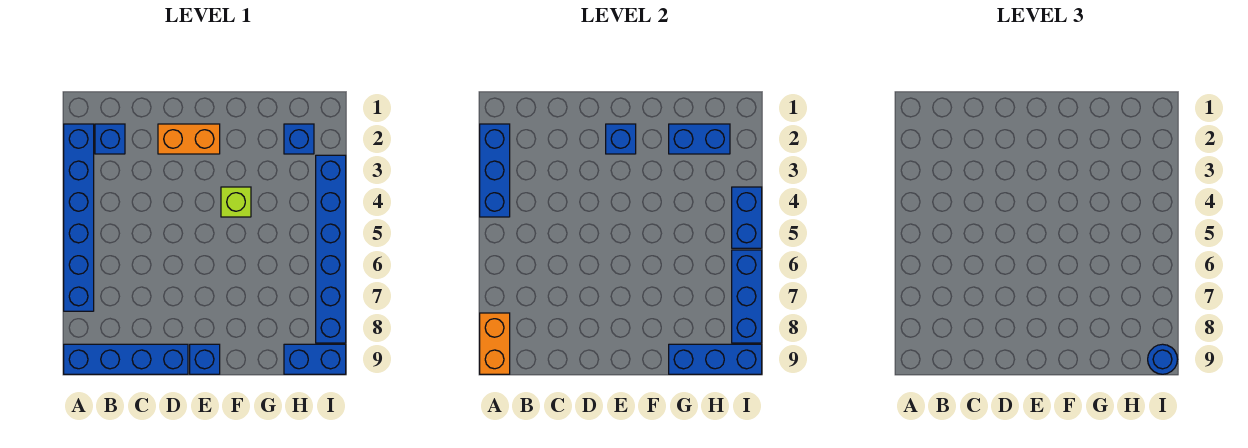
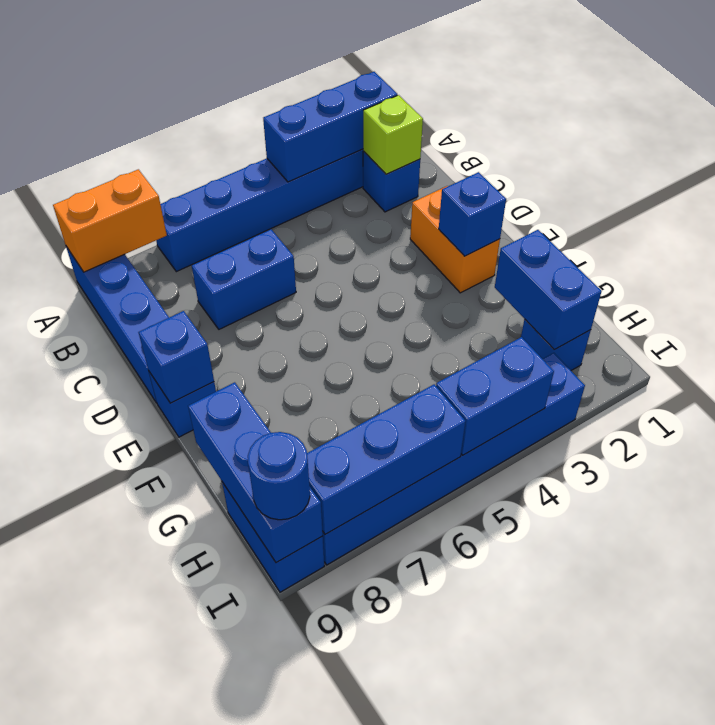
none -> blue brick C6:C7 level 1
none -> blue brick E9 level 2
lime brick F4 level 1 -> lime brick B2 level 2

